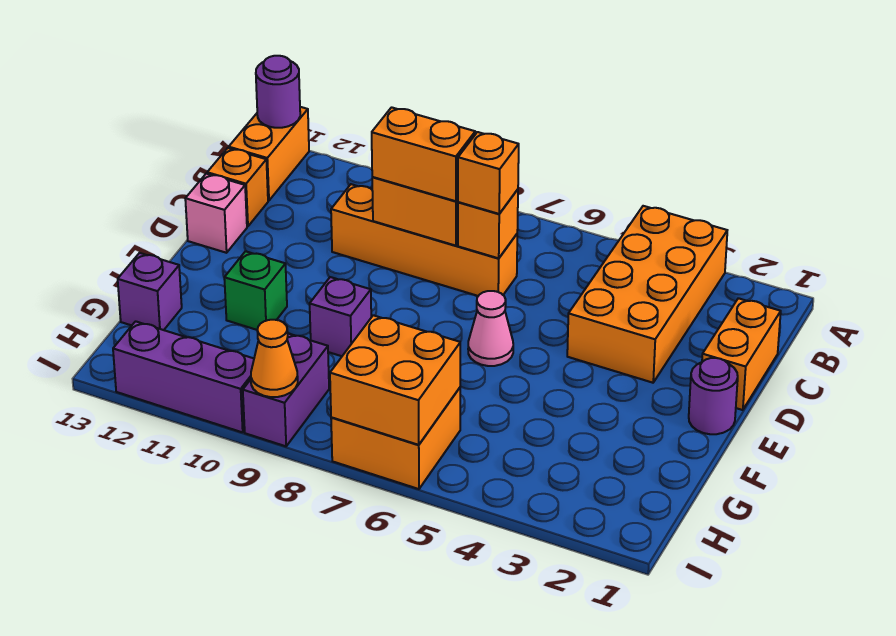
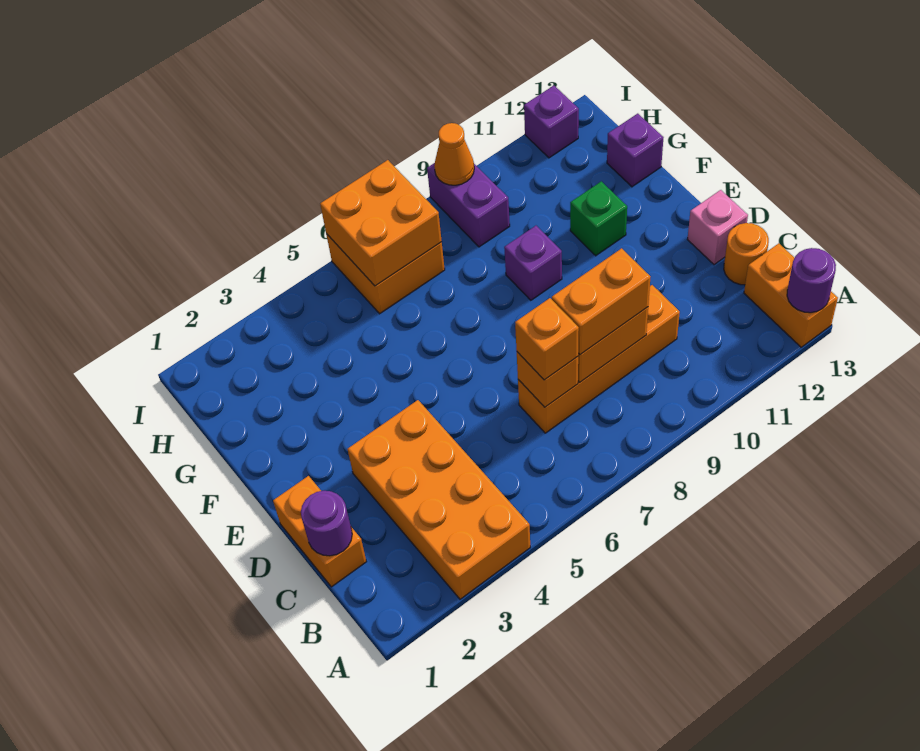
orange brick C13 level 1 -> orange round brick C13 level 1
purple round brick E1 level 1 -> purple round brick C1 level 2
pink cone E6 level 1 -> none
purple brick I10:I12 level 1 -> purple brick I12 level 1

